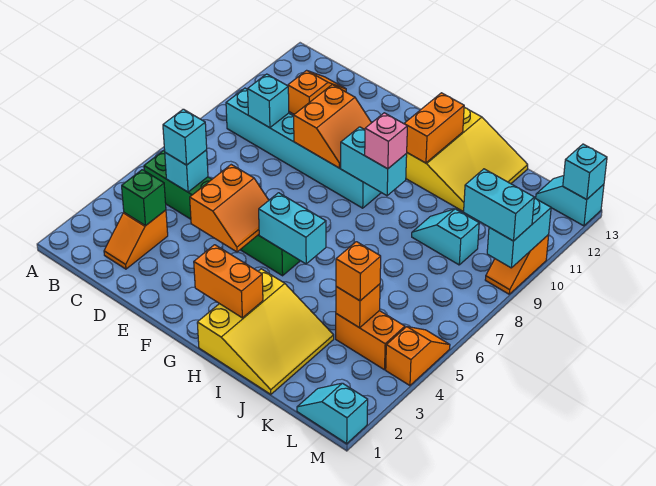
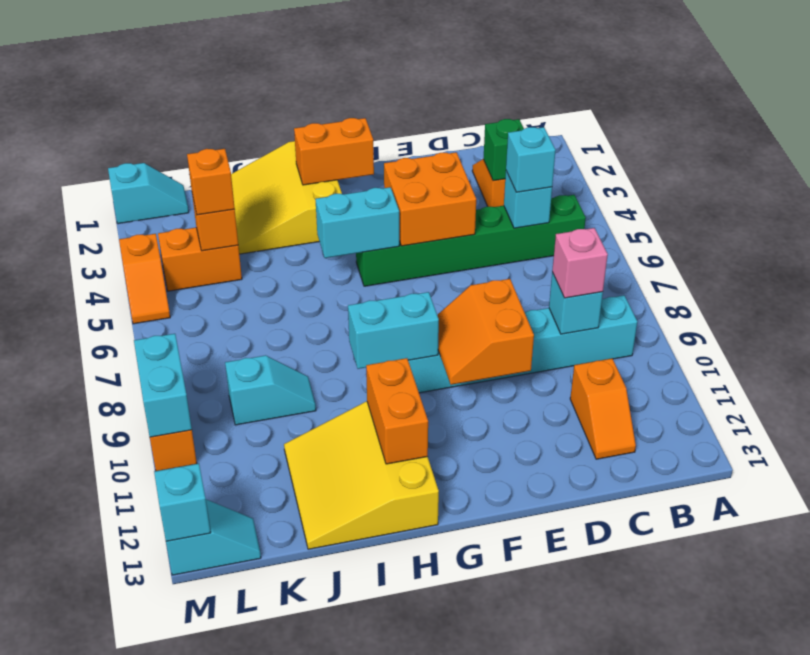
orange slope E4:F5 level 2 top E -> orange brick E4:F5 level 2
pink brick H9 level 3 -> pink brick C9 level 3
cyan brick L9:M9 level 3 -> none

